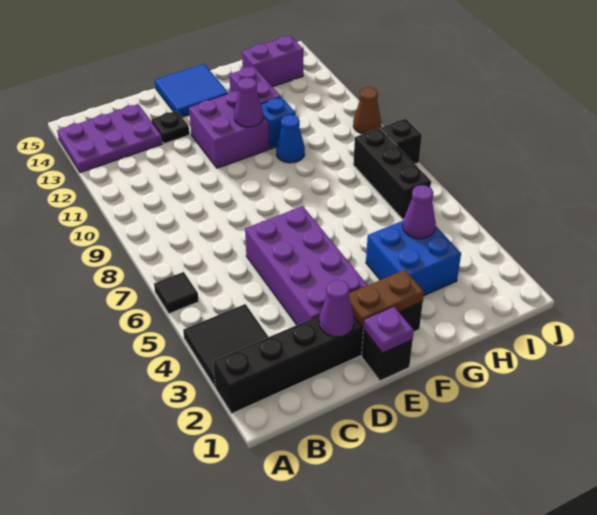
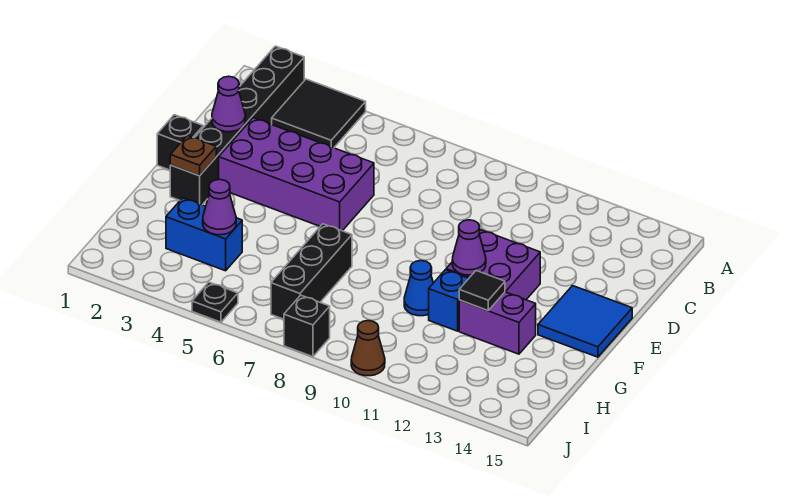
black tile A6 level 1 -> black tile G12 level 2
purple plate A13:C14 level 1 -> none
black plate D13 level 1 -> black plate J5 level 1
purple plate E1 level 2 -> none
brown plate E2:F2 level 2 -> brown plate F2 level 2
blue brick G3:H4 level 1 -> blue brick H3:H4 level 1
purple brick H14:I14 level 1 -> none
black brick I6:I8 level 1 -> black brick G7:I7 level 1

